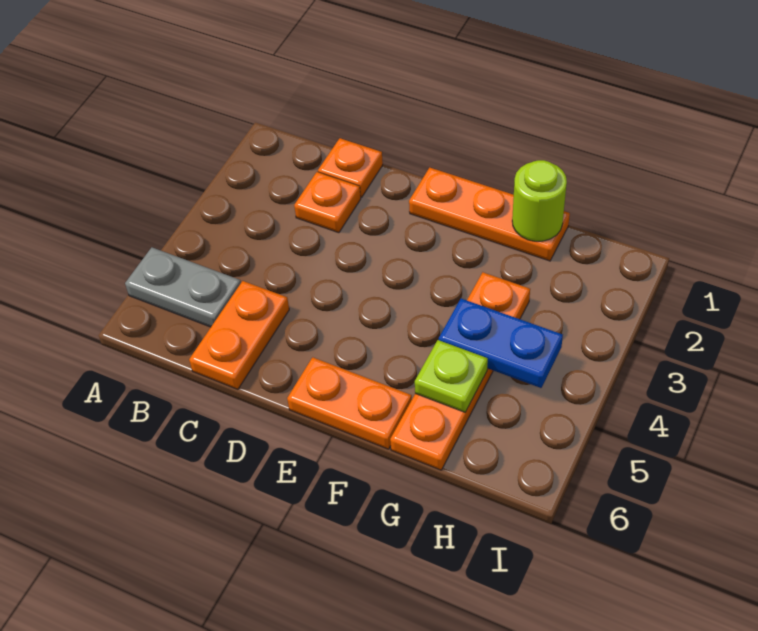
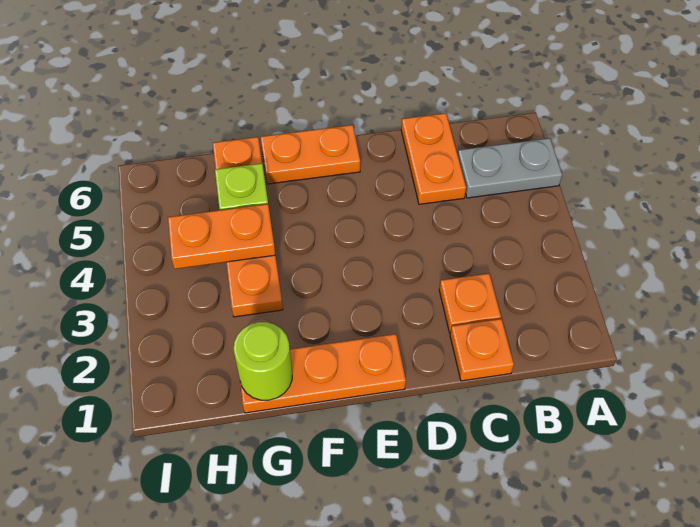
blue plate G4:H4 level 2 -> orange plate G4:H4 level 2

